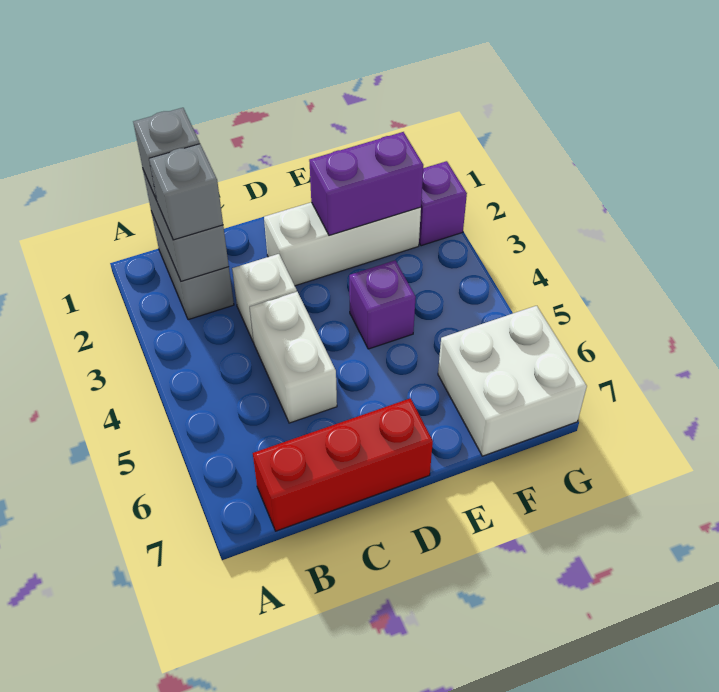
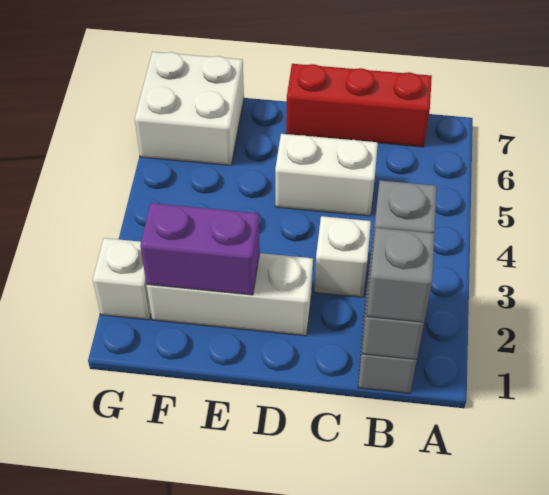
white brick C4:C5 level 1 -> white brick C5:D5 level 1
purple brick E4 level 1 -> none
purple brick G2 level 1 -> white brick G2 level 1

